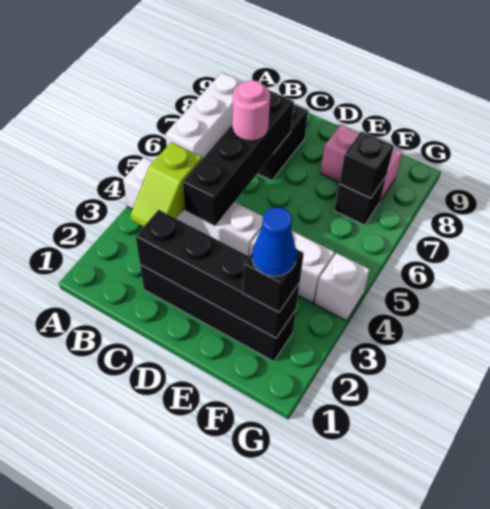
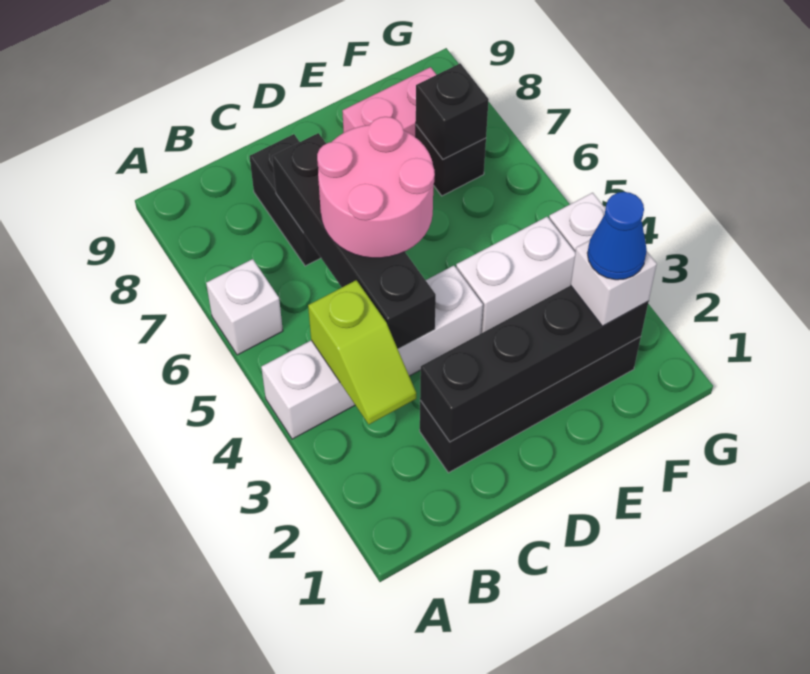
white brick A6:A8 level 1 -> white brick A6 level 1
pink round brick C6 level 3 -> pink round brick C5:D6 level 3
black brick F2 level 3 -> white brick F2 level 3

